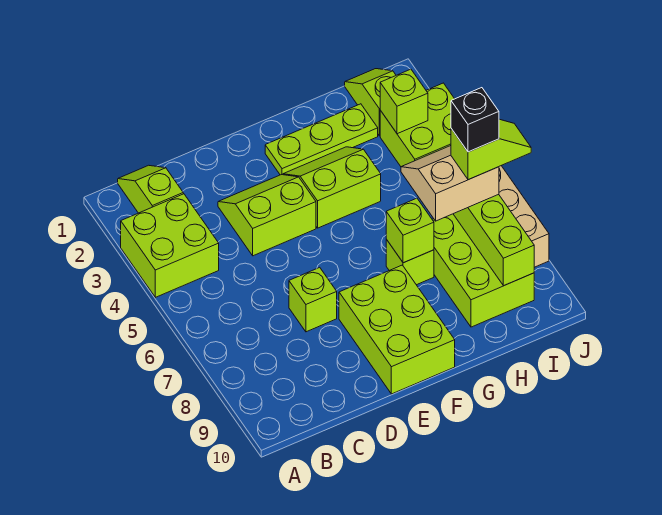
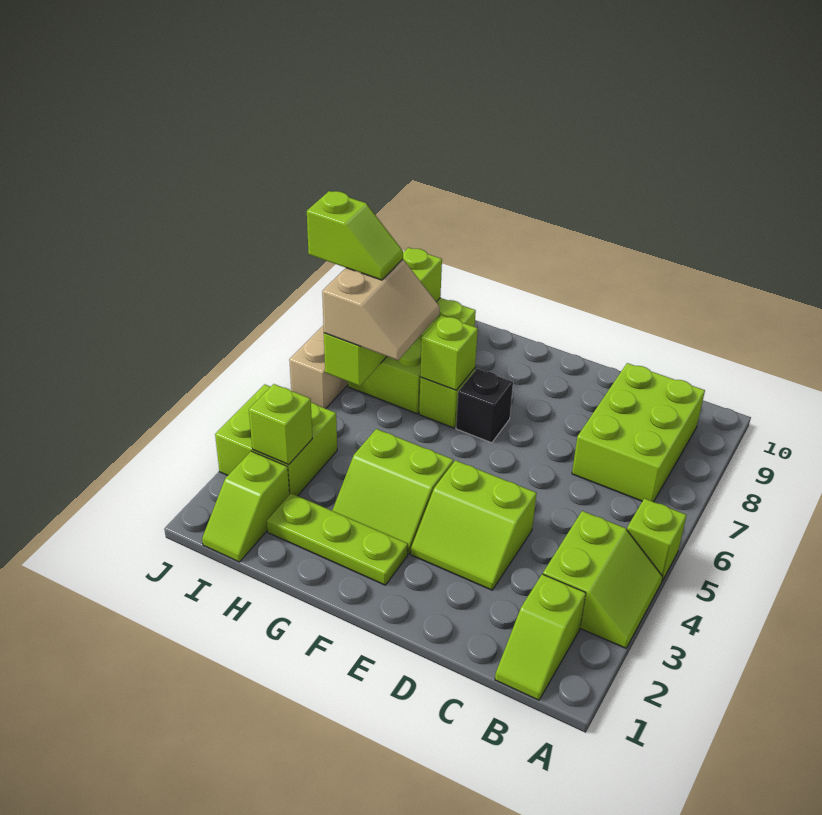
lime brick A3:B4 level 1 -> lime slope A3:B4 level 1 top B
lime brick D7 level 1 -> lime brick A5 level 1
lime brick E8:F10 level 1 -> lime brick B7:C9 level 1
tan slope H6:I7 level 3 top 7 -> tan slope H6:I7 level 3 top I
lime slope I7:J7 level 4 top I -> lime slope I7:J7 level 4 top J
black brick I7 level 5 -> black brick F7 level 1

